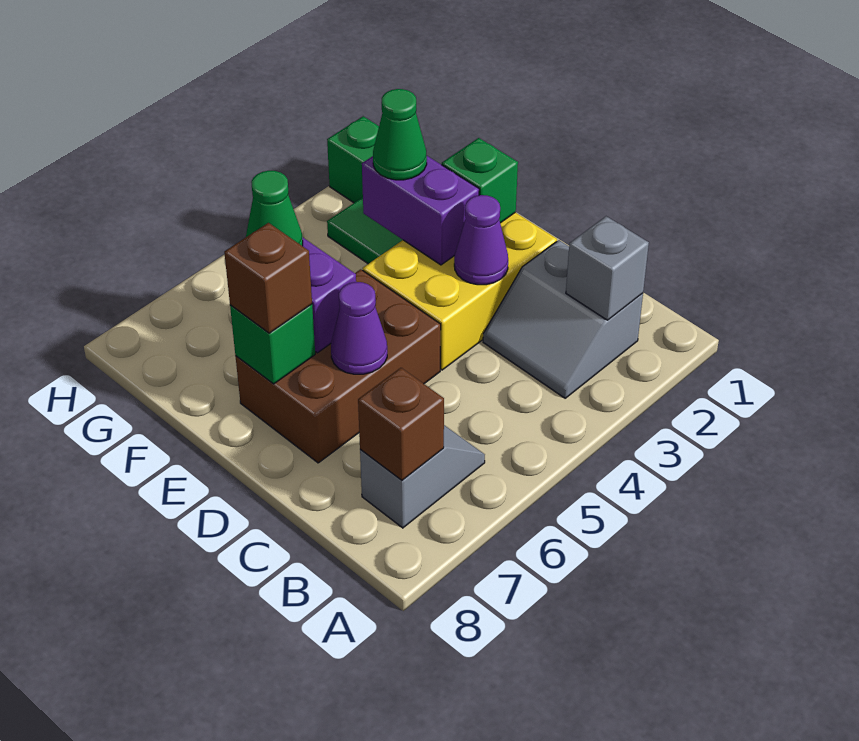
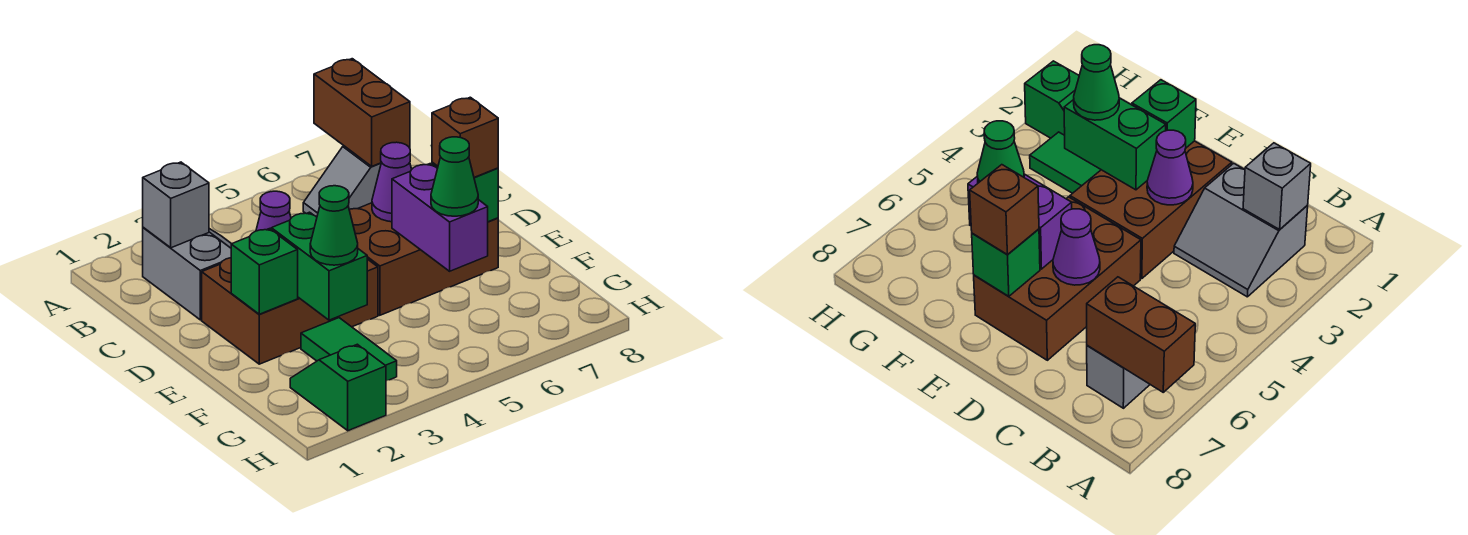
brown brick B7 level 2 -> brown brick A7:B7 level 2
yellow brick D2:E4 level 1 -> brown brick D2:E4 level 1
purple brick E3:F3 level 2 -> green brick E3:F3 level 2

